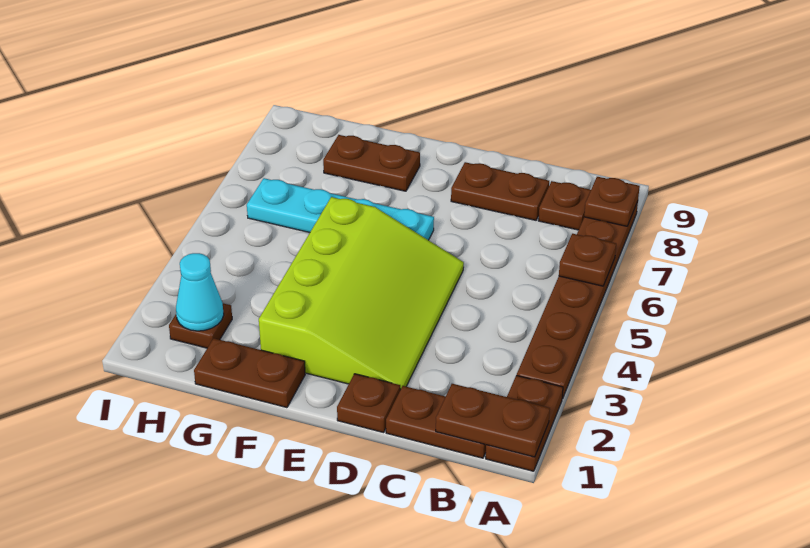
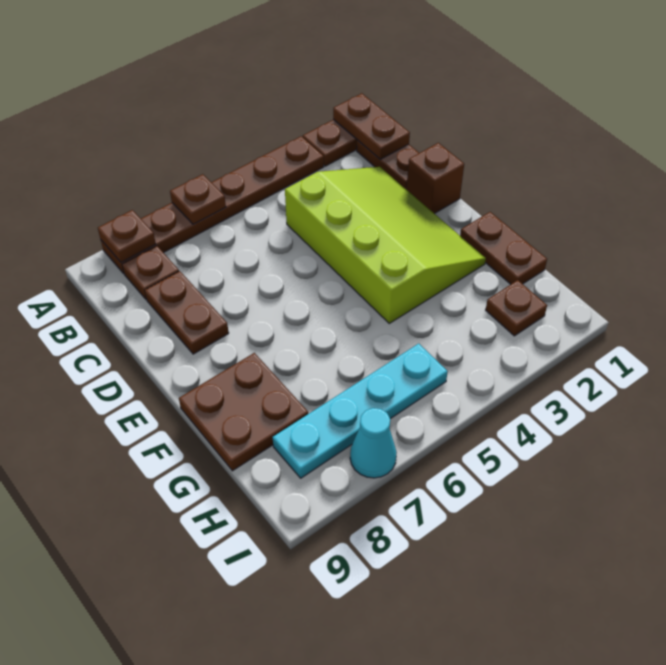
brown plate D1 level 1 -> brown brick D1 level 1
lime slope D2:F5 level 1 top F -> lime slope C2:F4 level 1 top 4
cyan plate E6:H6 level 1 -> cyan plate H5:H8 level 1
brown plate F8:G8 level 1 -> brown plate F8:G9 level 1
cyan cone H2 level 2 -> cyan cone I7 level 1

